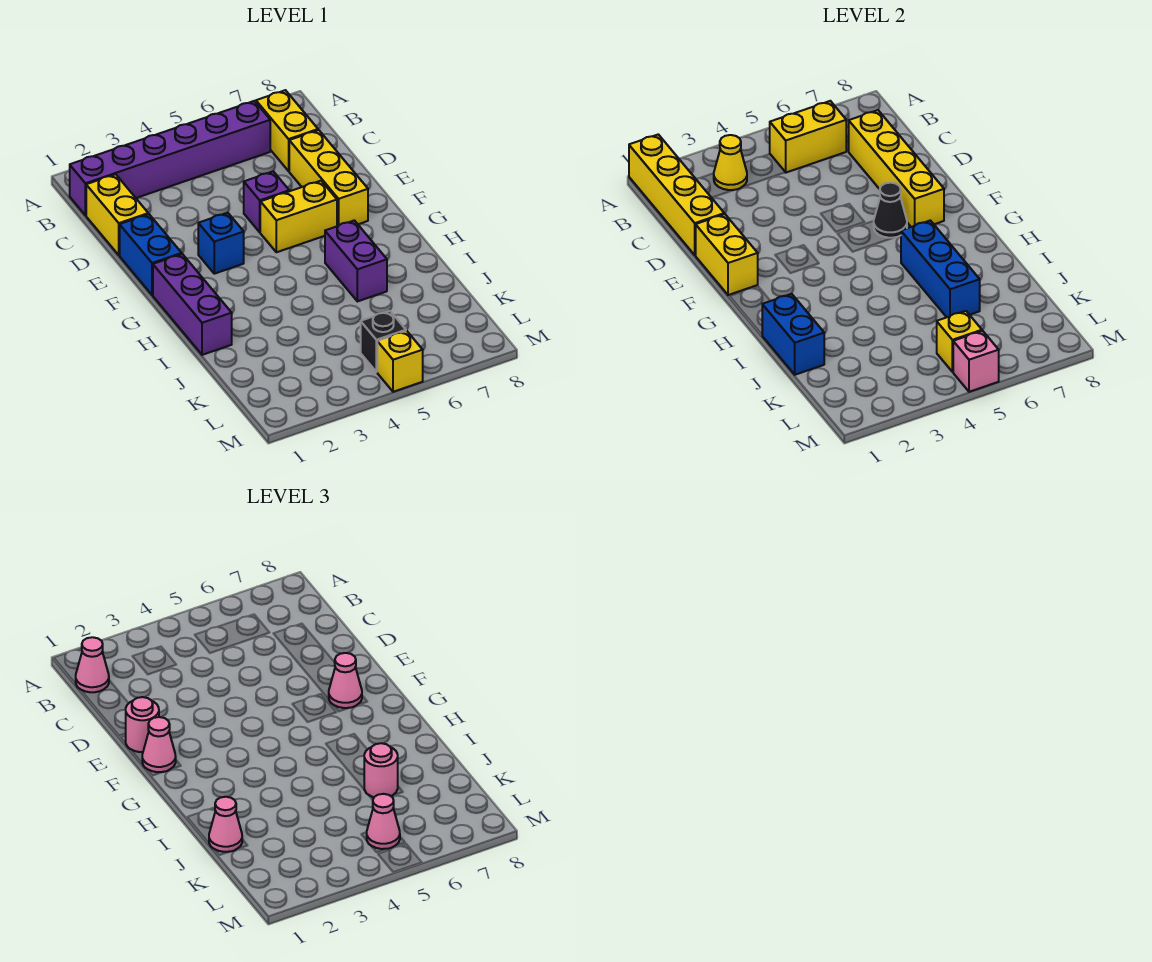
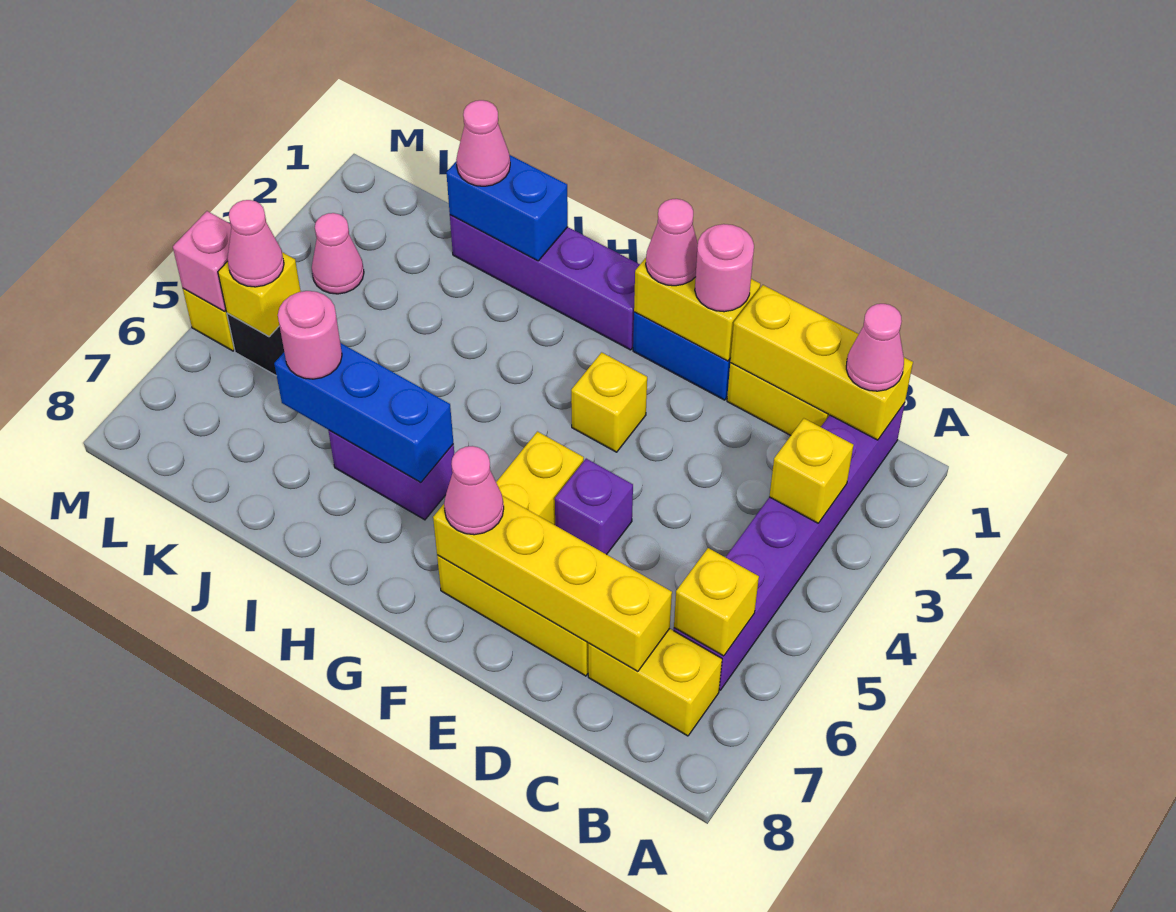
yellow brick A1:D1 level 2 -> yellow brick B1:D1 level 2
yellow cone B3 level 2 -> yellow brick B3 level 2
yellow brick B5:B6 level 2 -> yellow brick B6 level 2
blue brick F3 level 1 -> yellow brick F3 level 1
black cone F6 level 2 -> none
purple brick G1:I1 level 1 -> purple brick G1:J1 level 1
none -> pink cone L3 level 1

